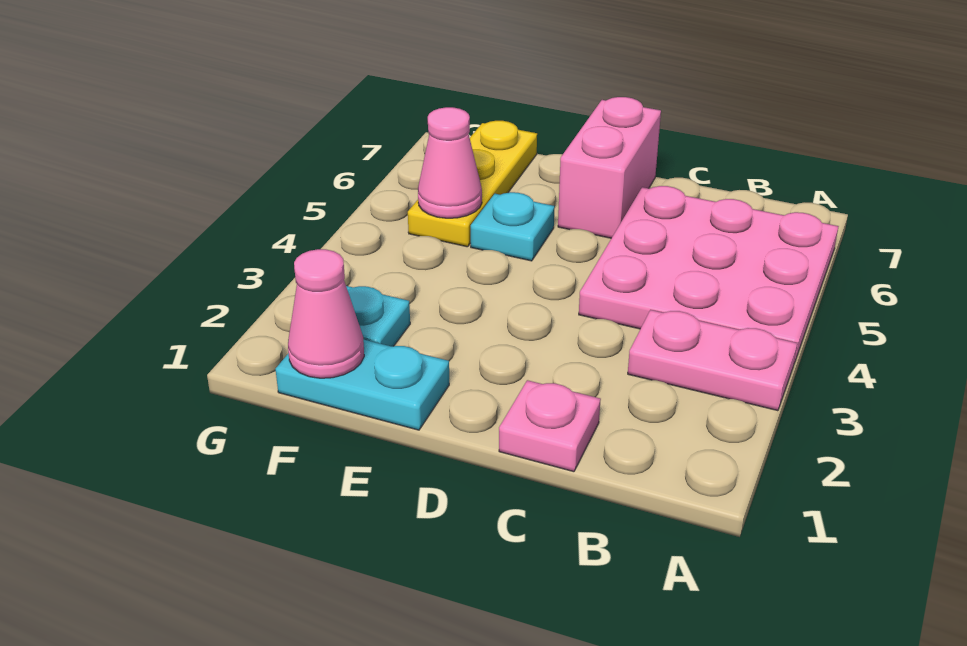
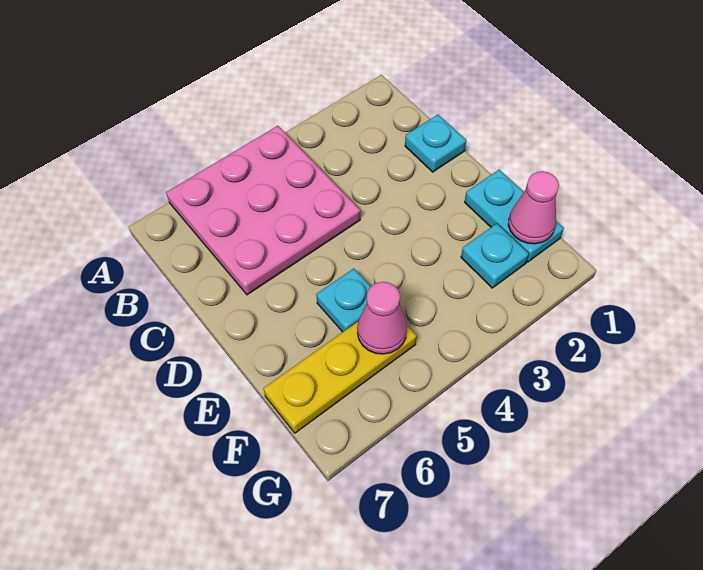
pink plate A3:B3 level 1 -> none
pink plate C1 level 1 -> cyan plate C1 level 1
pink brick D6:D7 level 1 -> none

